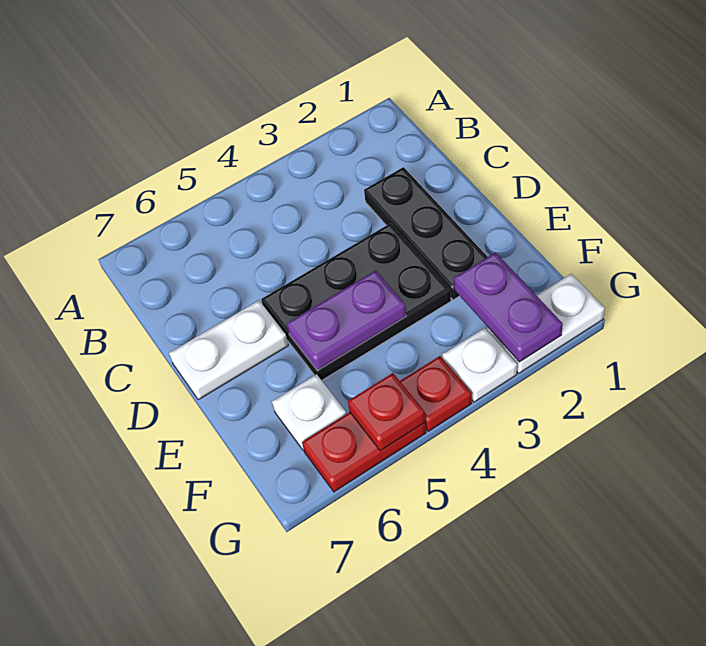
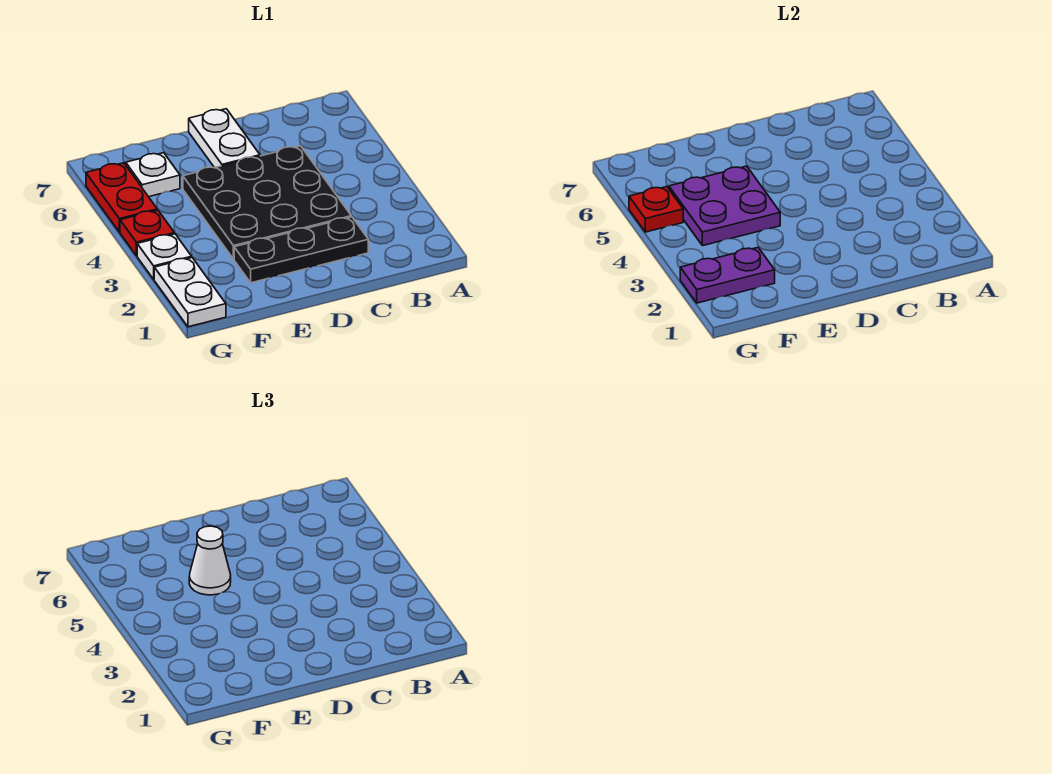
black plate D3:E5 level 1 -> black plate C3:E5 level 1
purple plate E4:E5 level 2 -> purple plate E4:F5 level 2
none -> white cone E5 level 3

